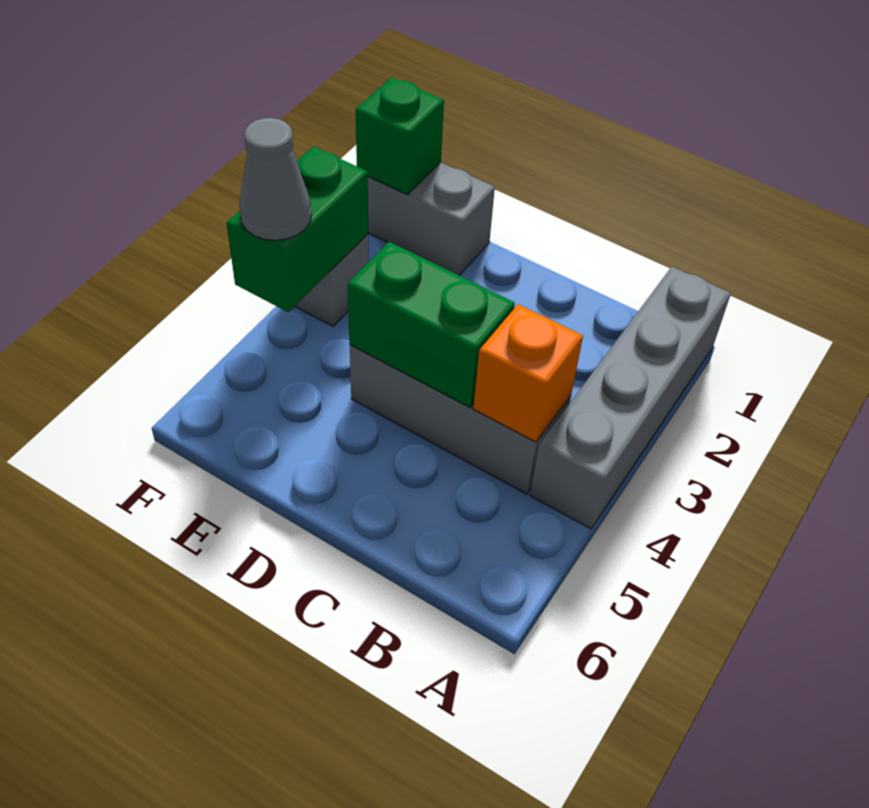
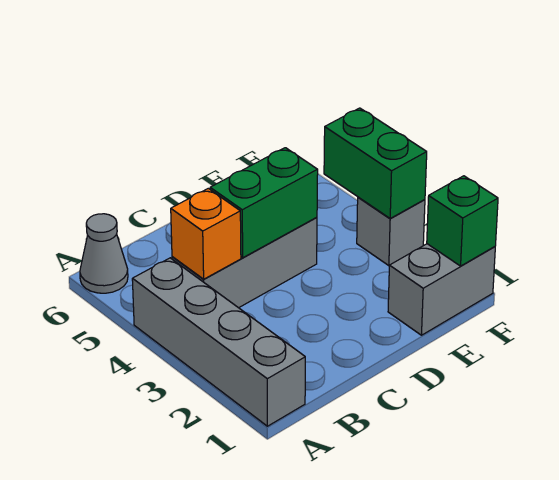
grey cone F4 level 3 -> grey cone A6 level 1

